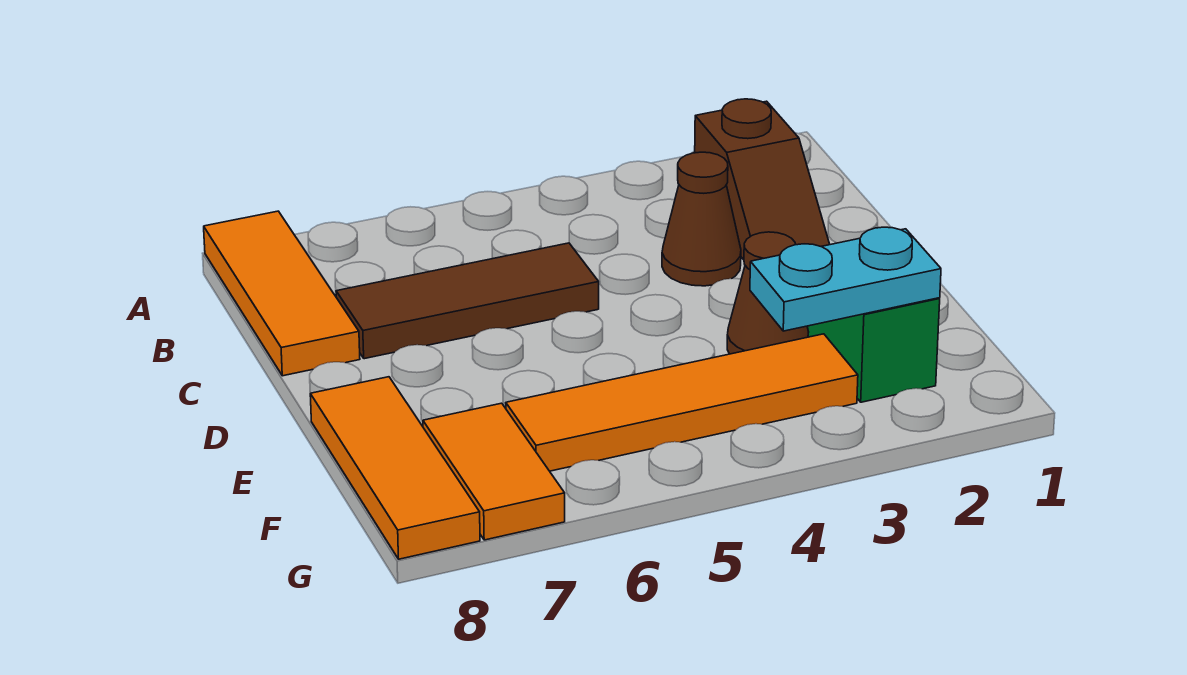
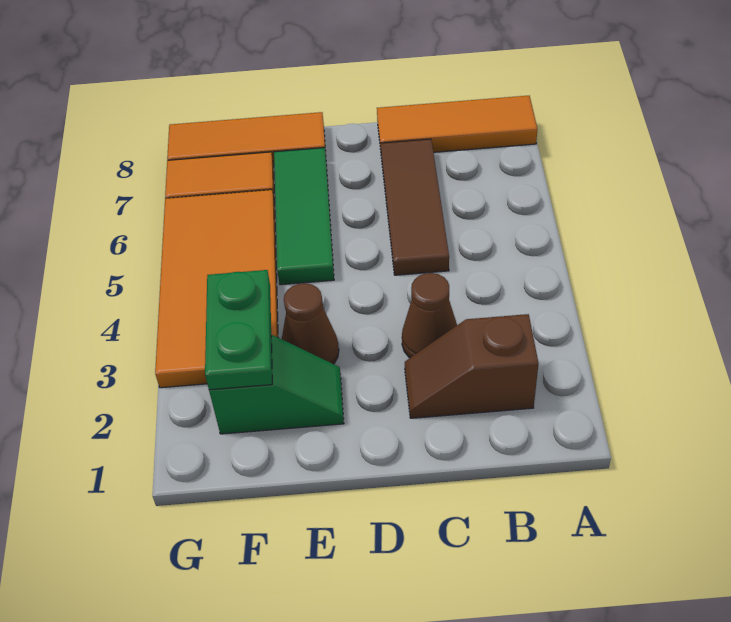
none -> green tile E5:E7 level 1
cyan plate F2:F3 level 2 -> green plate F2:F3 level 2
orange tile F3:F6 level 1 -> orange tile F3:G6 level 1

